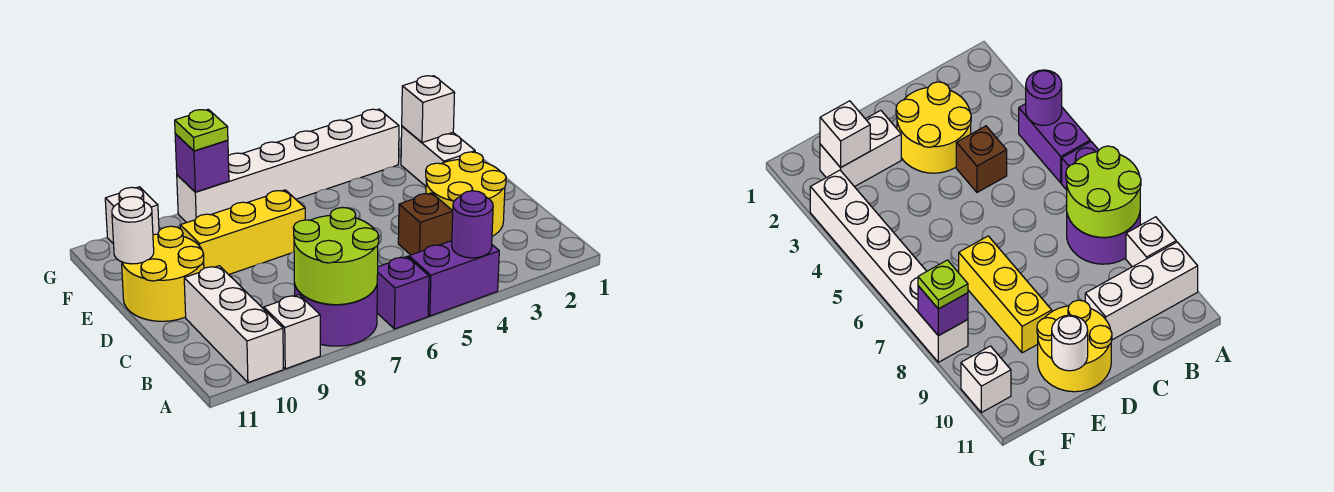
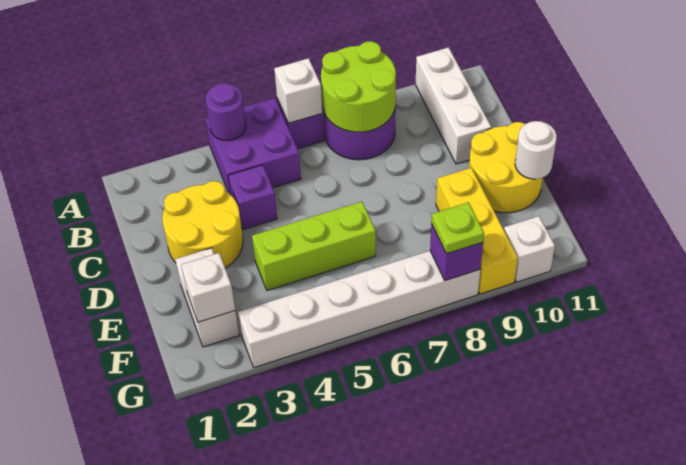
purple brick A4:A5 level 1 -> purple brick A4:B5 level 1
white brick A9 level 1 -> white brick A6 level 2
brown brick C4 level 1 -> purple brick C4 level 1
none -> lime brick E4:E6 level 1
yellow brick E7:E9 level 1 -> yellow brick E9:G9 level 1

